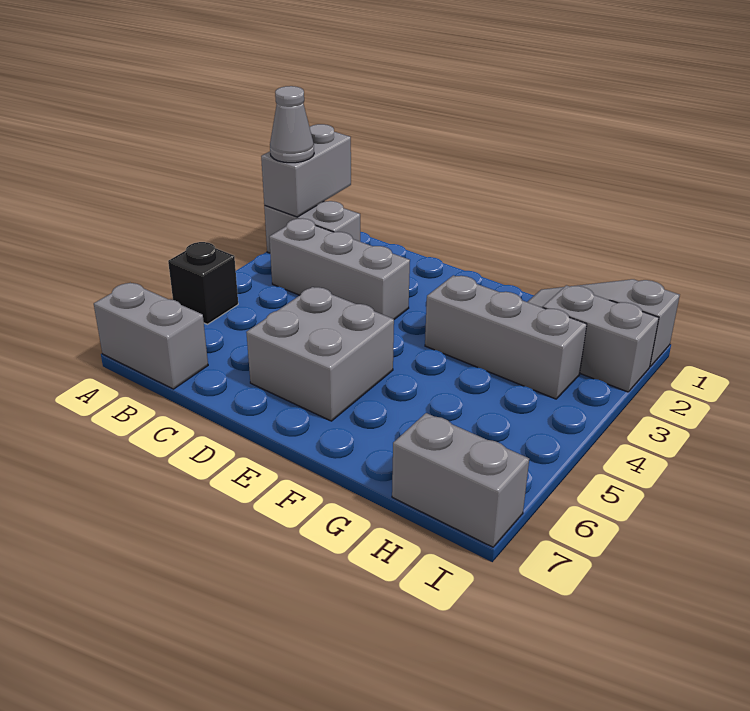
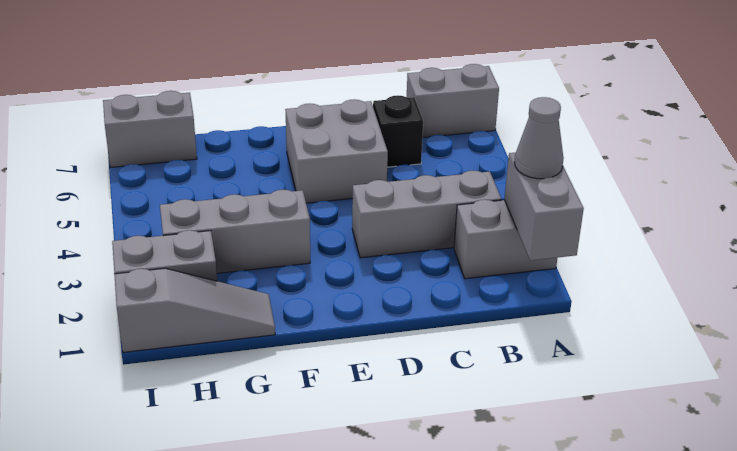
black brick A5 level 1 -> black brick C6 level 1

